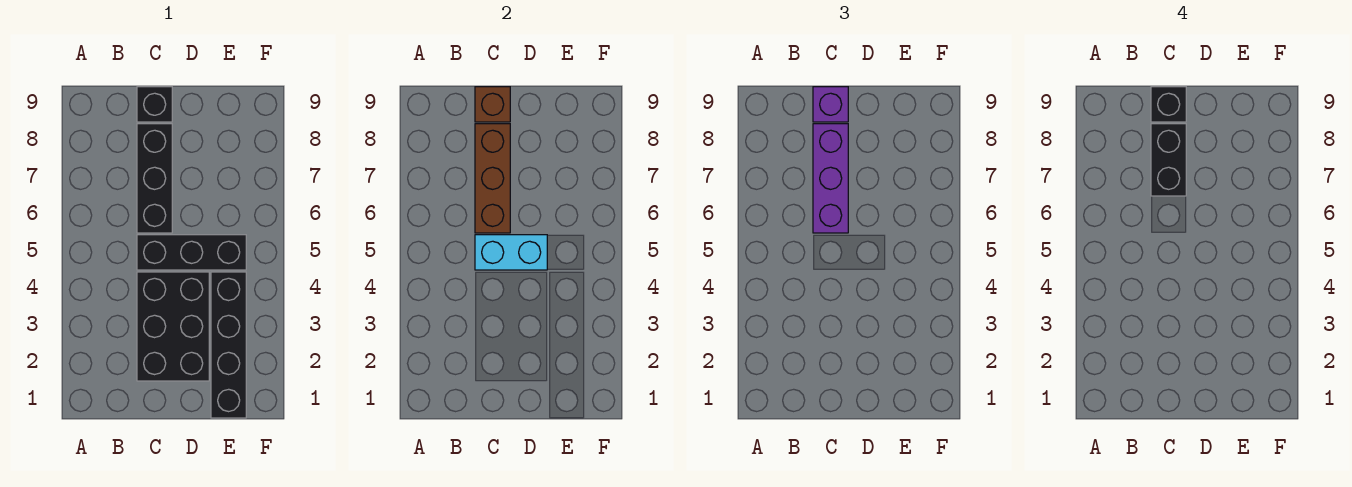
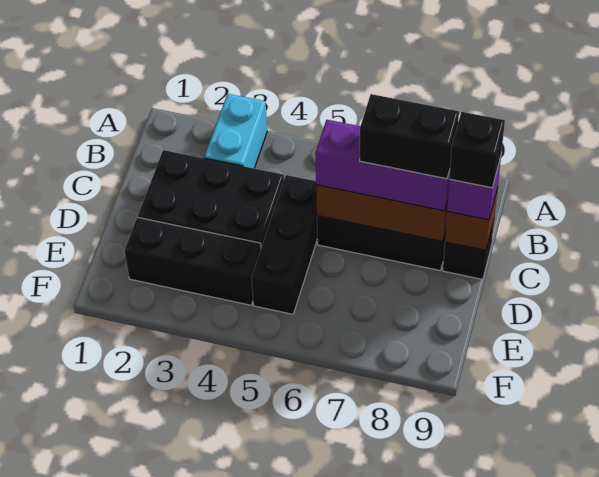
cyan brick C5:D5 level 2 -> cyan brick A3:B3 level 1
black brick E1:E4 level 1 -> black brick E2:E4 level 1

